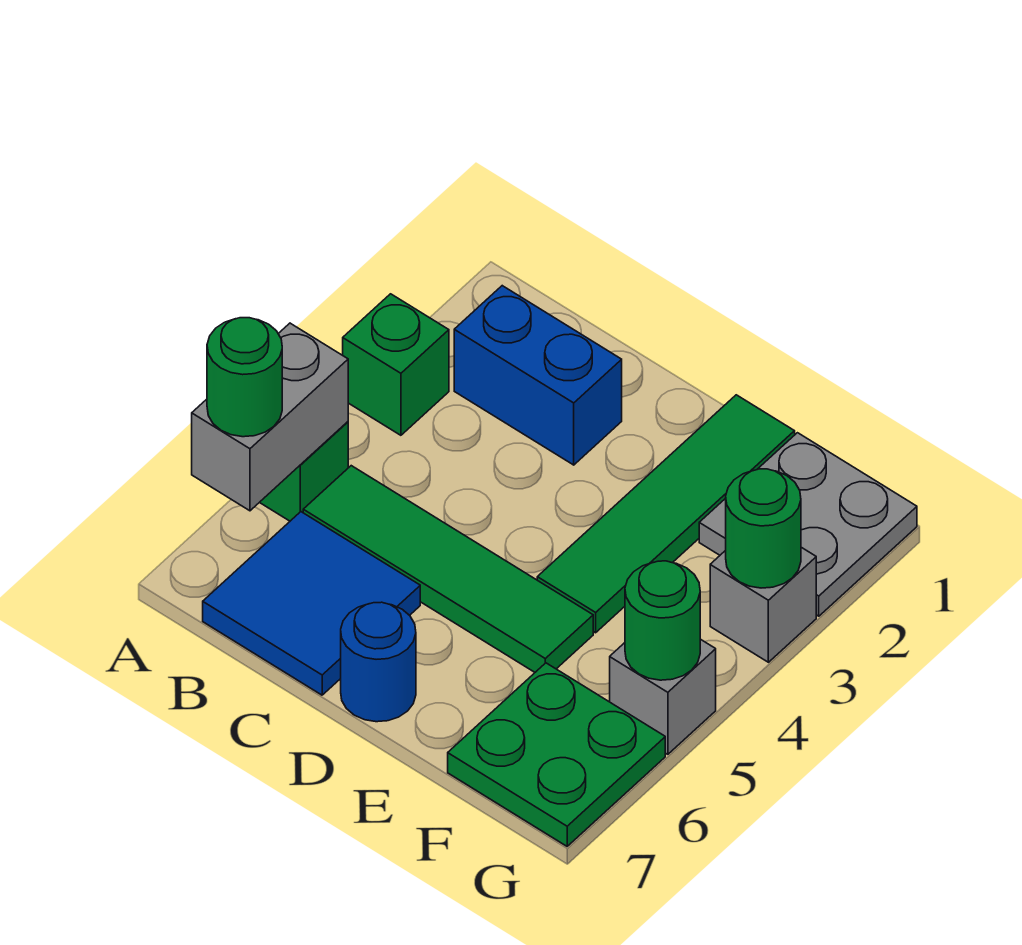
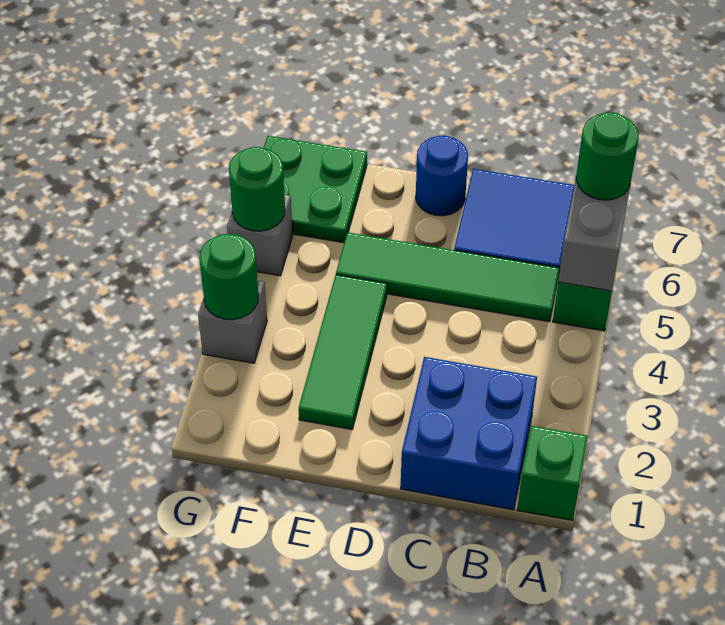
green brick A3 level 1 -> green brick A1 level 1
blue brick B2:C2 level 1 -> blue brick B1:C2 level 1
green tile E1:E4 level 1 -> green tile E2:E4 level 1
grey plate F1:G2 level 1 -> none

